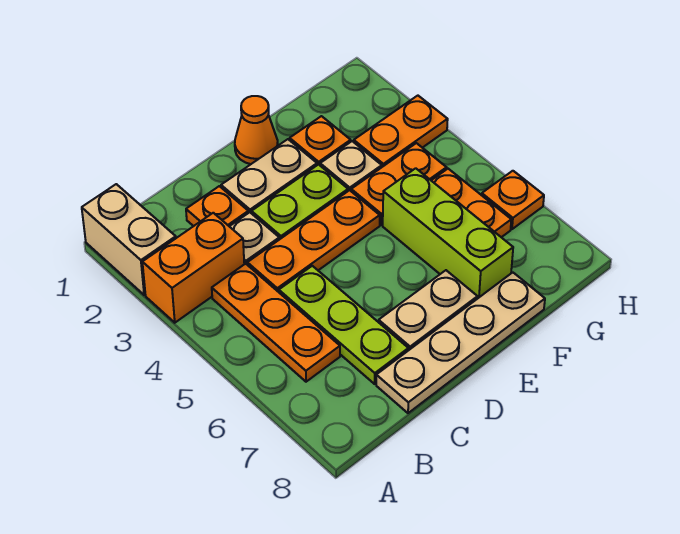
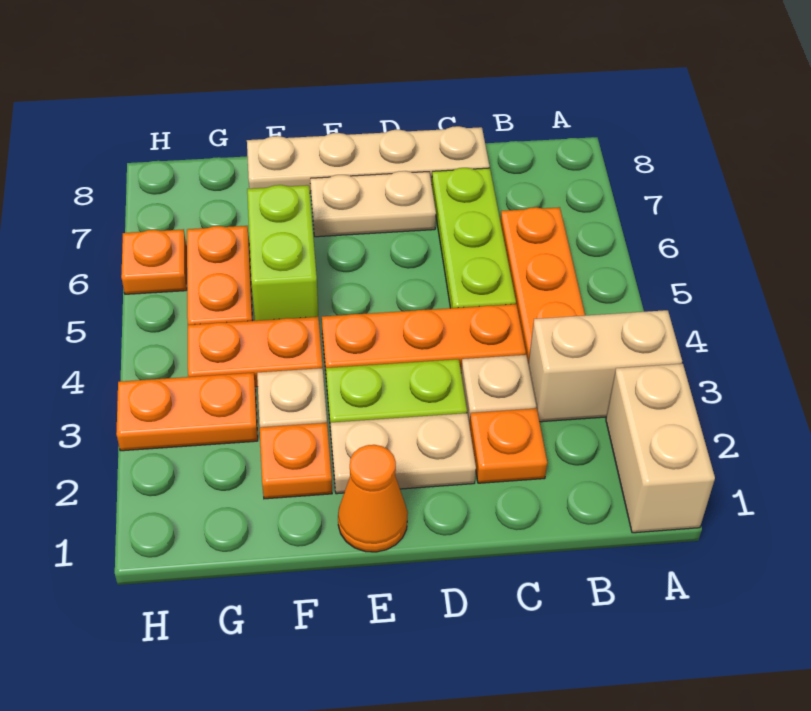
orange brick A3:B3 level 1 -> tan brick A3:B3 level 1
lime brick F5:F7 level 1 -> lime brick F5:F6 level 1

